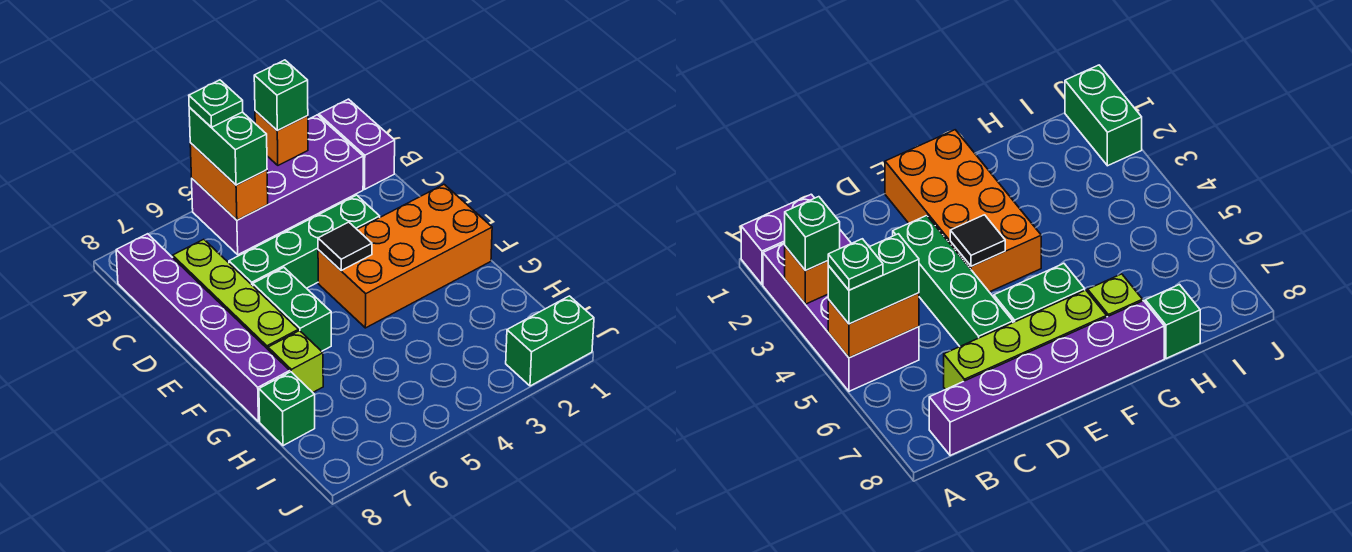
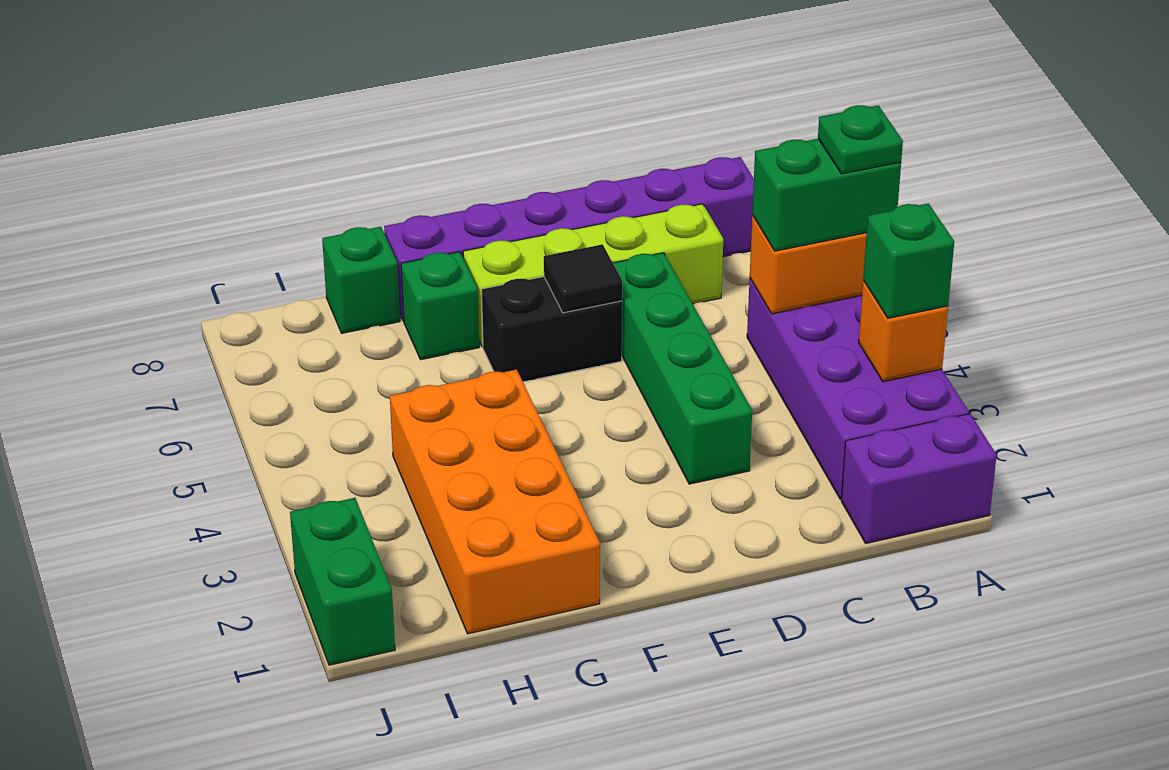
orange brick E1:F4 level 1 -> orange brick G1:H4 level 1
black tile E4 level 2 -> black tile E6 level 2
green brick E6:F6 level 1 -> black brick E6:F6 level 1
lime brick G7 level 1 -> green brick G7 level 1

